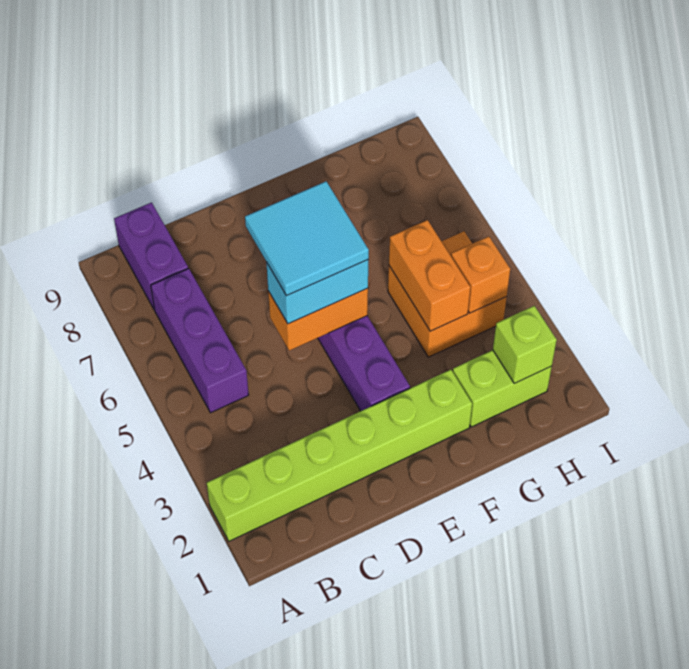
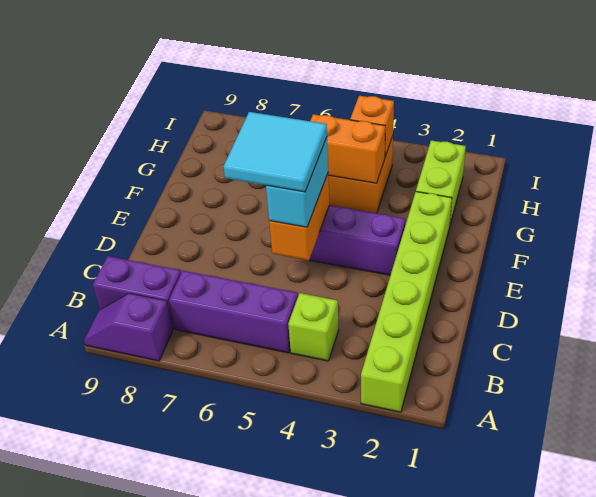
none -> purple slope A8:A9 level 1 top 8
lime brick H2 level 2 -> lime brick B4 level 1

